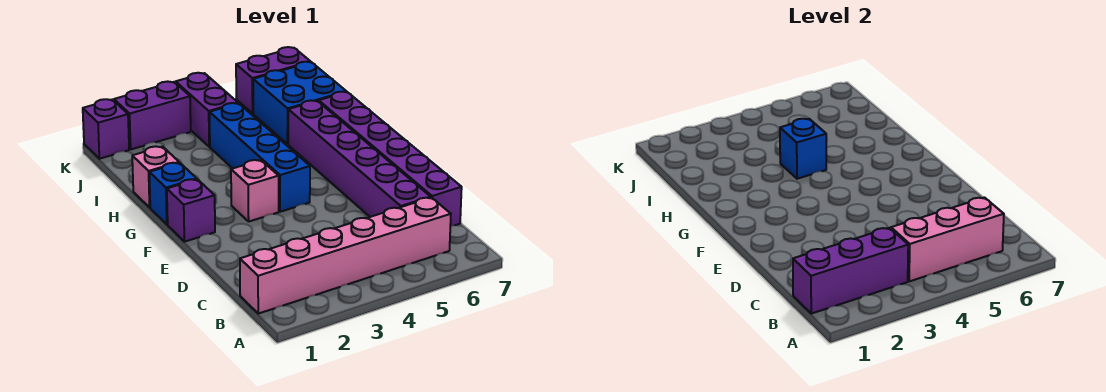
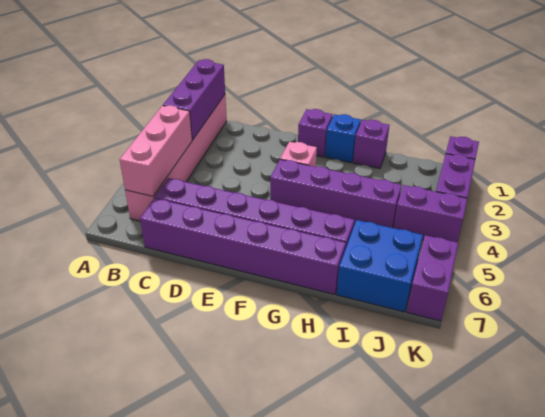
blue brick F4:I4 level 1 -> purple brick F4:I4 level 1
pink brick H1 level 1 -> purple brick H1 level 1
blue brick H4 level 2 -> none

